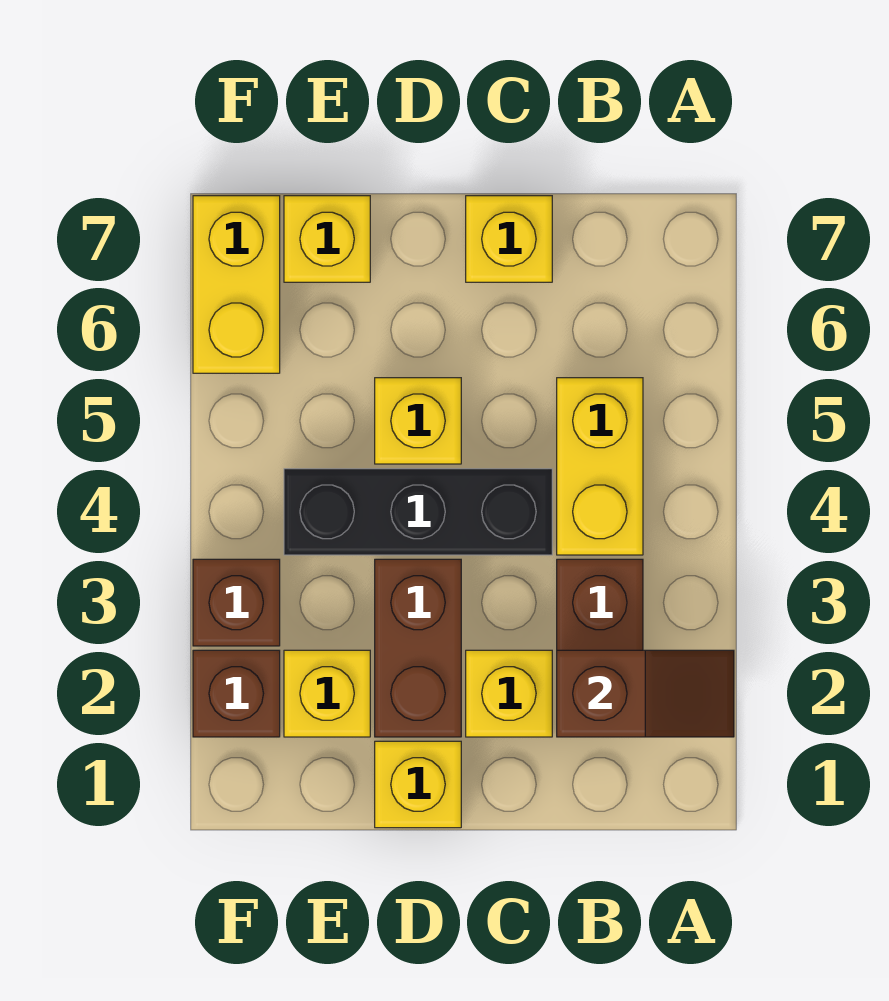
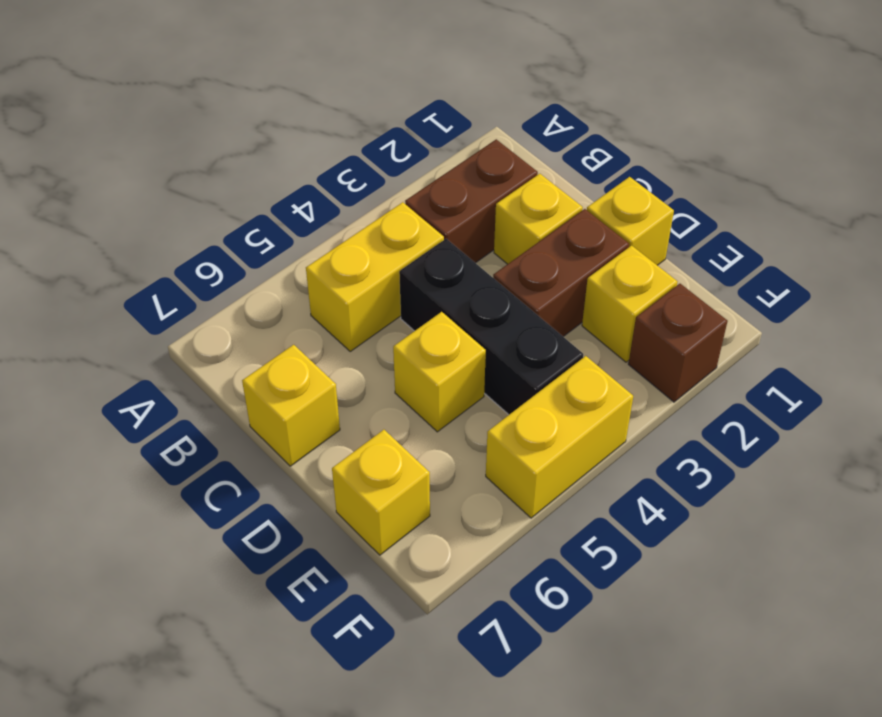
brown slope A2:B2 level 2 top B -> none
brown brick F3 level 1 -> none
yellow brick F6:F7 level 1 -> yellow brick F4:F5 level 1

